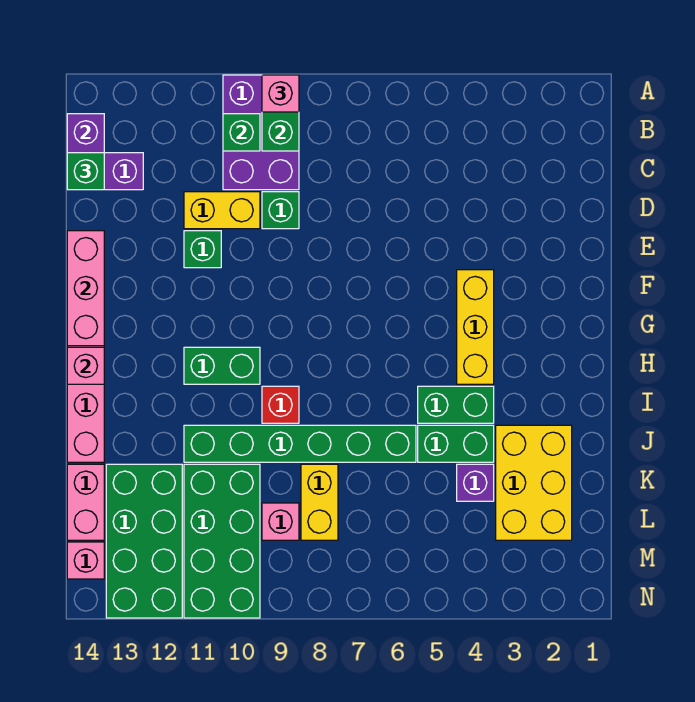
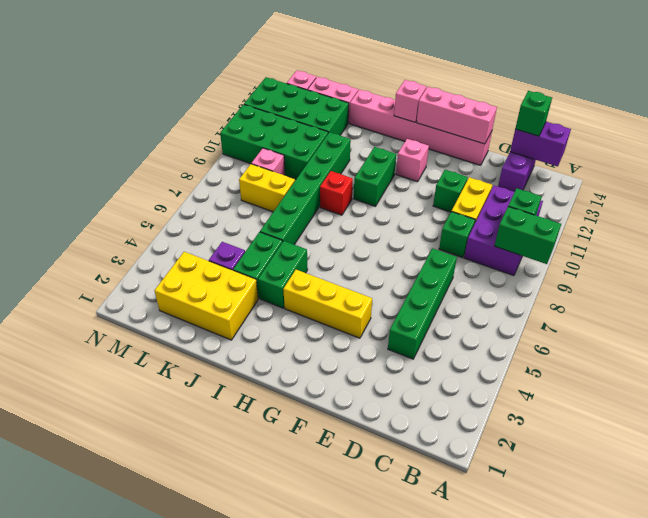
purple brick A9:C10 level 1 -> purple brick B9:C11 level 1
pink brick A9 level 3 -> pink brick G12 level 1
none -> green brick D4:D7 level 1

